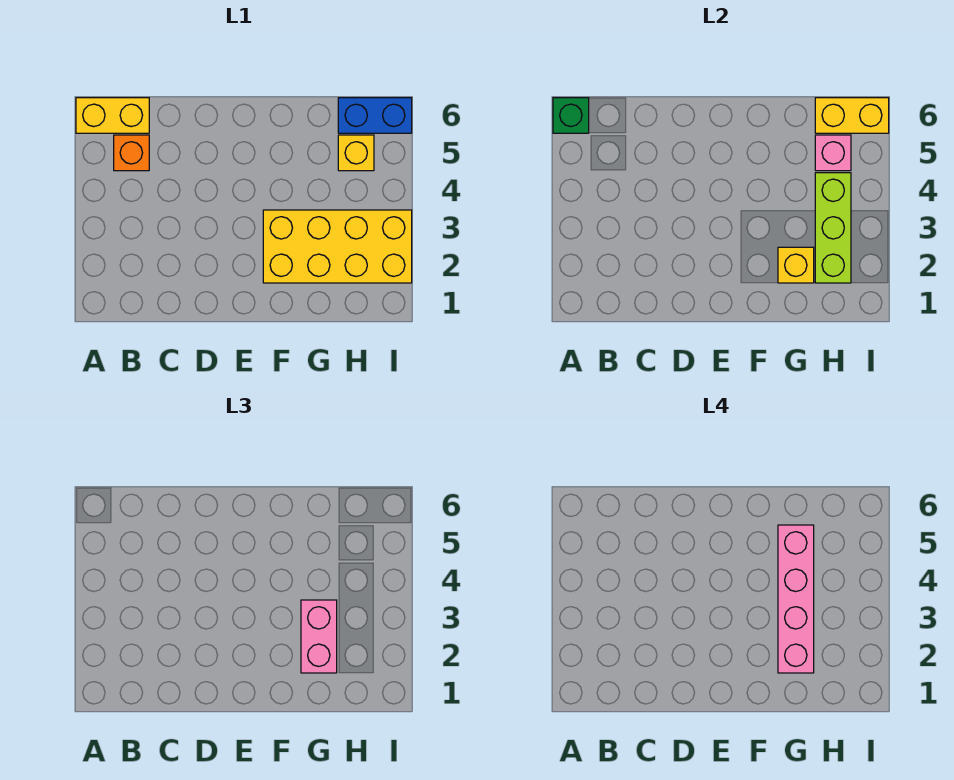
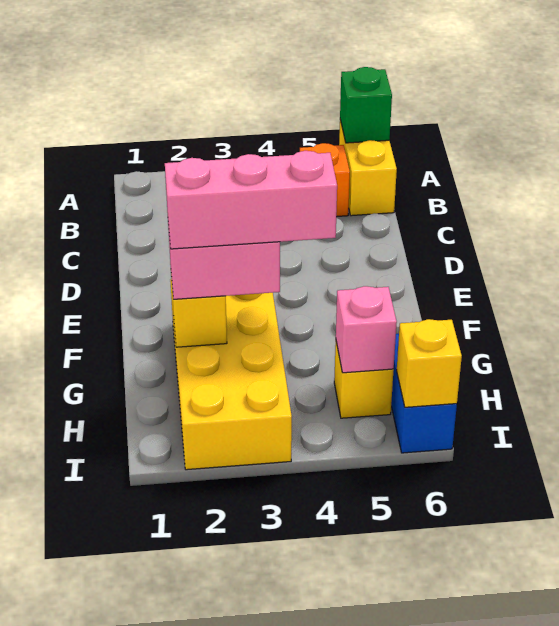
pink brick G2:G5 level 4 -> pink brick G2:G4 level 4
lime brick H2:H4 level 2 -> none
yellow brick H6:I6 level 2 -> yellow brick I6 level 2

